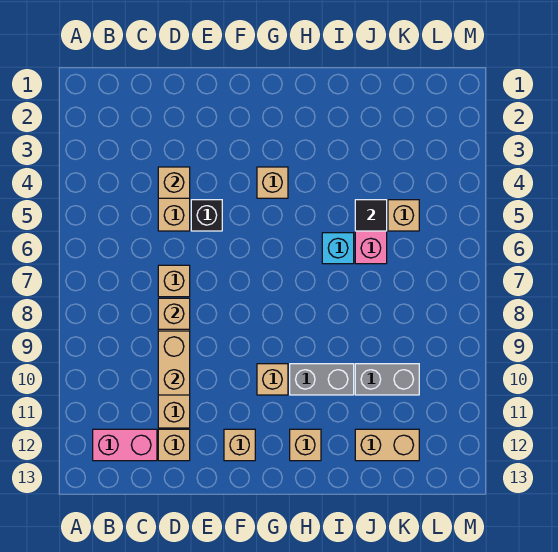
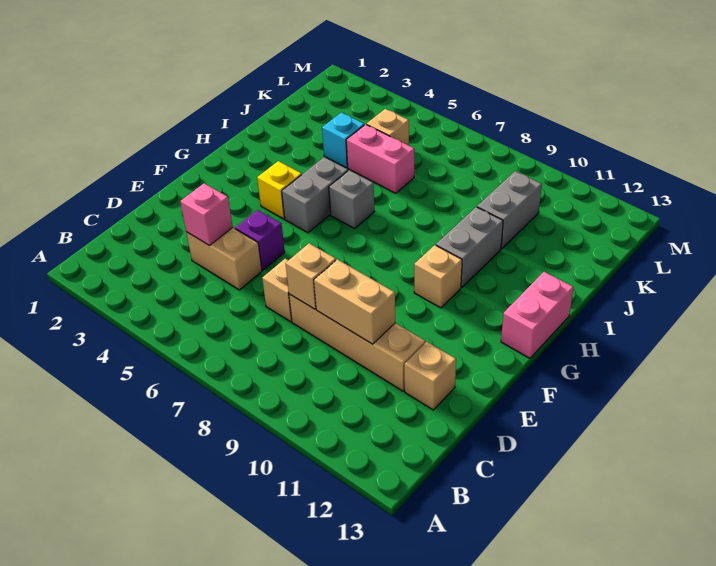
pink brick B12:C12 level 1 -> pink brick G13:H13 level 1
tan brick D4 level 2 -> pink brick D4 level 2
black brick E5 level 1 -> purple brick E5 level 1
tan brick F12 level 1 -> none
tan brick G4 level 1 -> yellow brick G4 level 1
none -> grey brick G5:H5 level 1
none -> grey brick H6 level 1
tan brick H12 level 1 -> none
cyan brick I6 level 1 -> cyan brick J4 level 1
black tile J5 level 2 -> none
tan brick J12:K12 level 1 -> none

